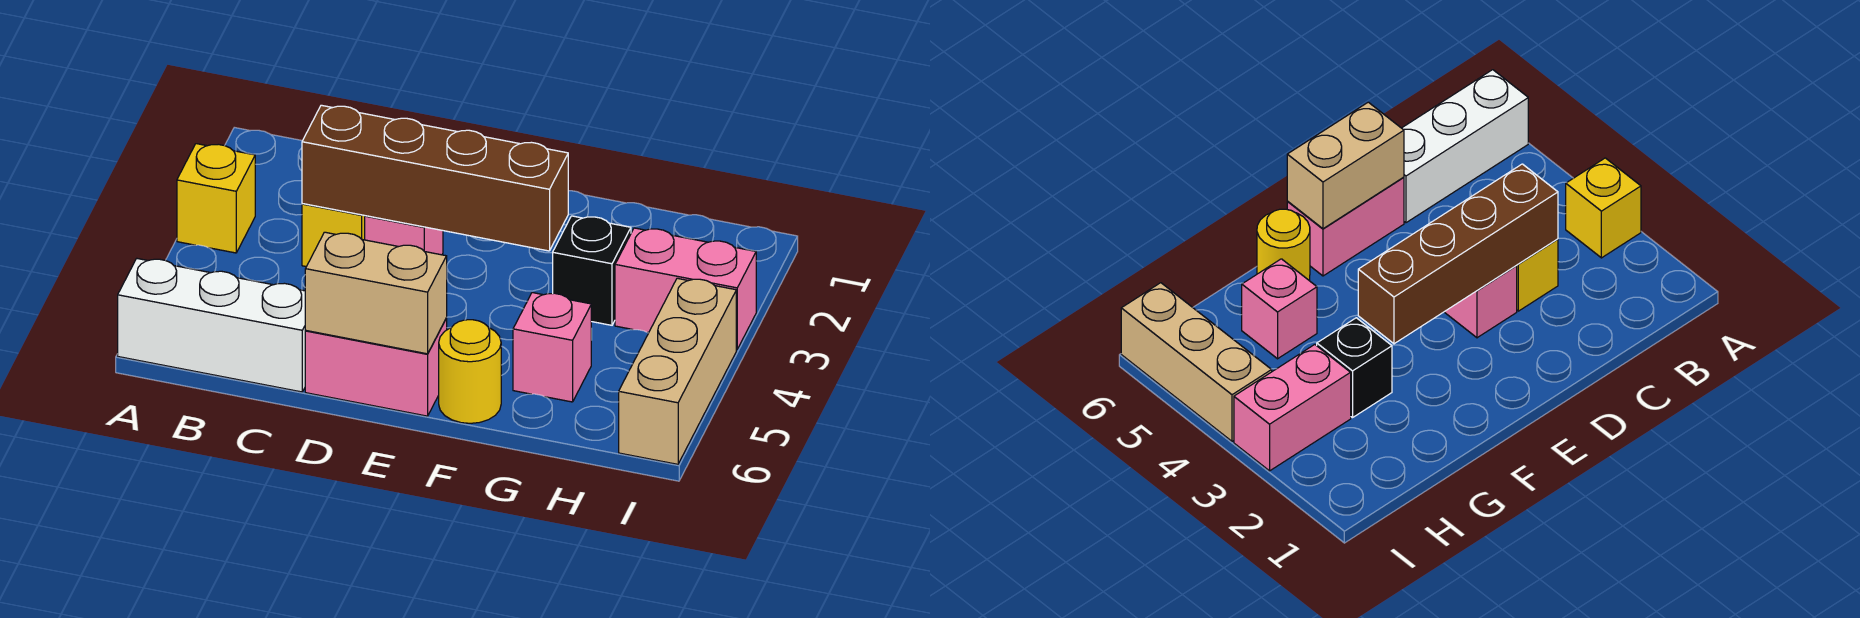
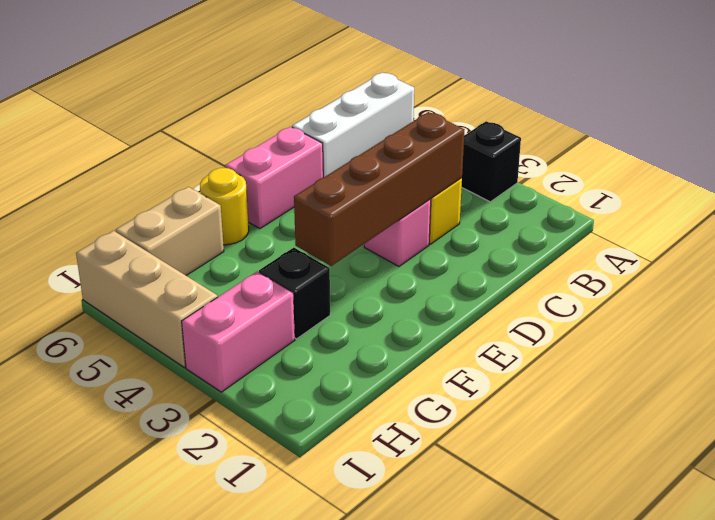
yellow brick A3 level 1 -> black brick A3 level 1
tan brick D6:E6 level 2 -> tan brick G6:H6 level 1
pink brick G5 level 1 -> none

